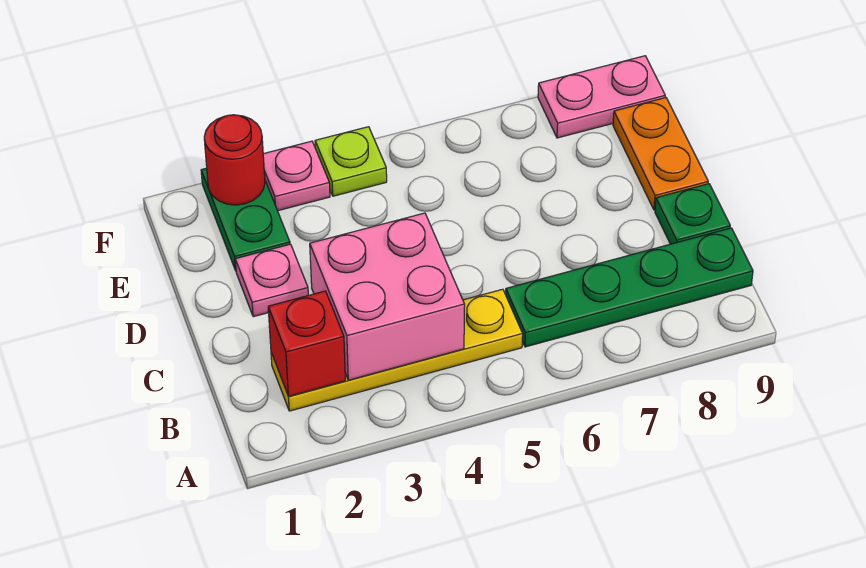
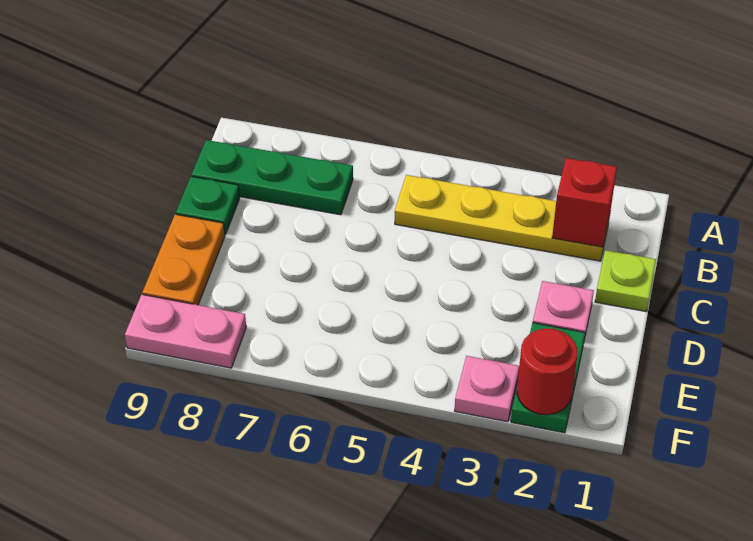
pink brick B3:C4 level 2 -> none
green plate B6:B9 level 1 -> green plate B7:B9 level 1
lime plate F4 level 1 -> lime plate C1 level 1

